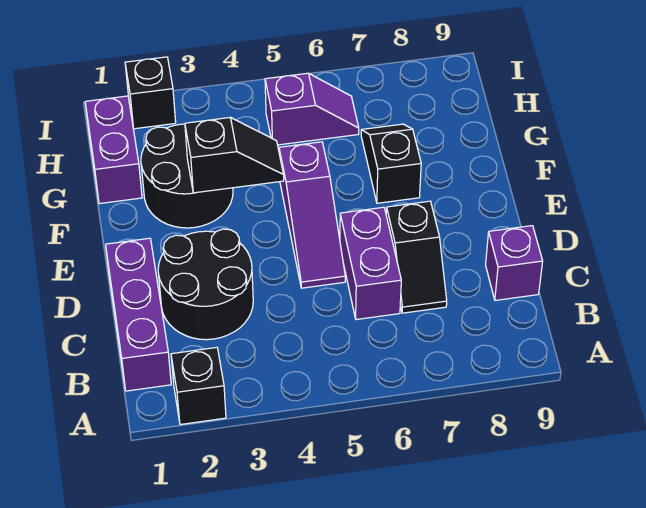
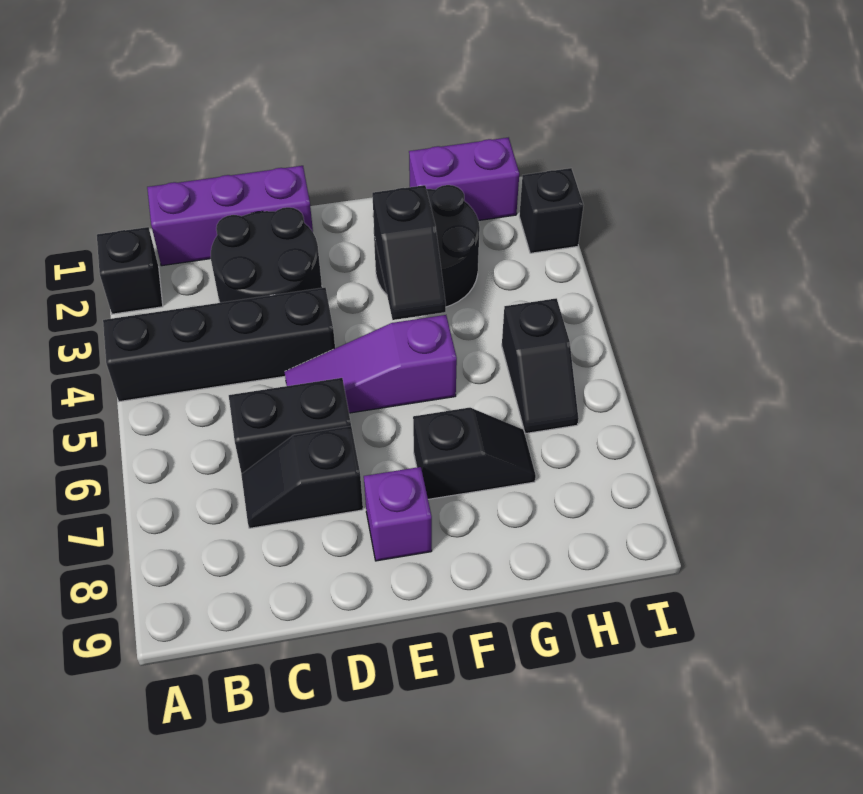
none -> black brick A4:D4 level 1
purple brick C6:D6 level 1 -> black brick C6:D6 level 1
purple brick C9 level 1 -> purple brick E8 level 1
purple slope H5:H6 level 1 top 5 -> black slope H5:H6 level 1 top 5

